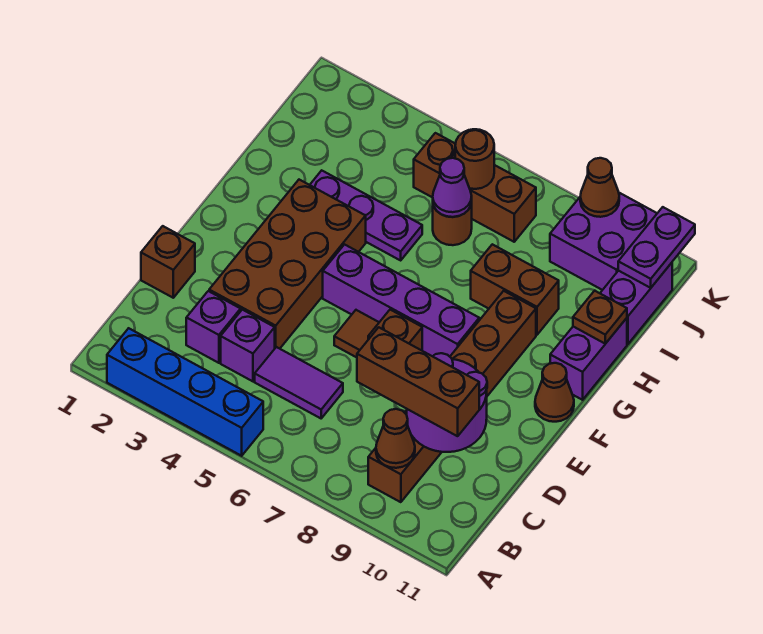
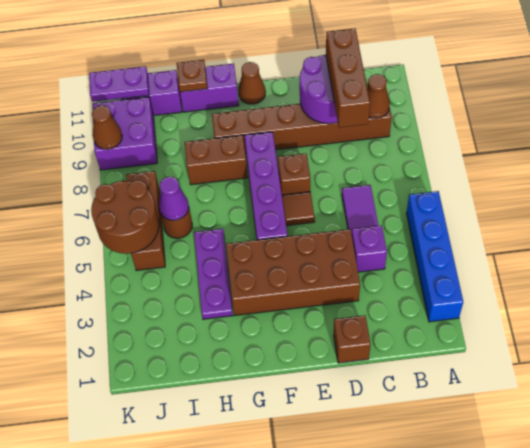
purple brick C3 level 1 -> none
brown brick H8:H9 level 1 -> brown brick G8:H8 level 1
brown round brick J6 level 2 -> brown round brick J5:K6 level 2

